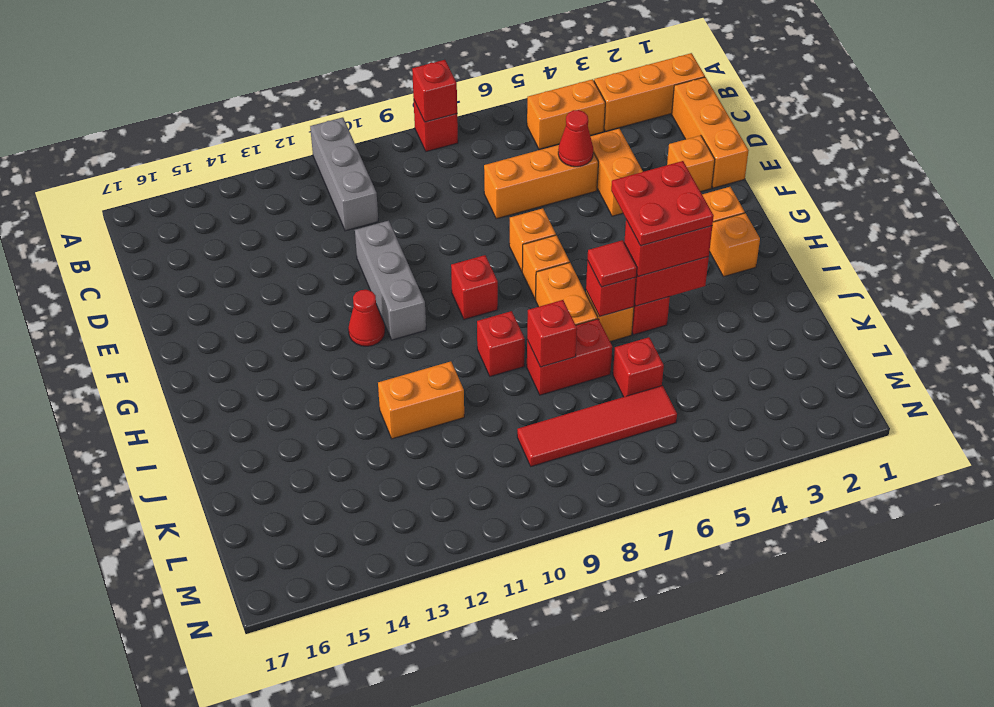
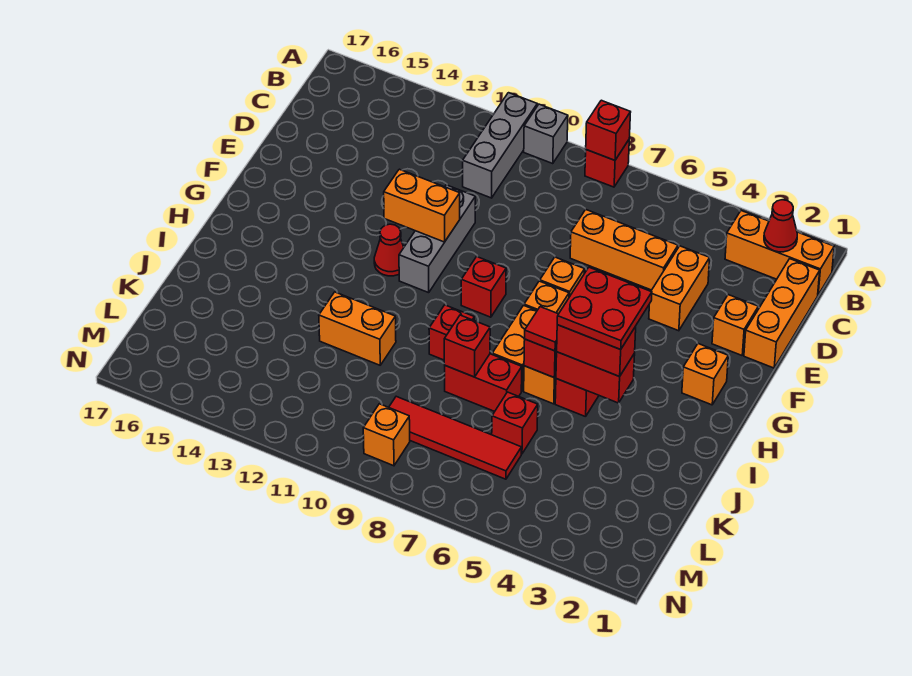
none -> grey brick A10 level 1
orange brick B4:B5 level 1 -> orange brick F11:F12 level 2
red cone D5 level 2 -> red cone B2 level 2
orange brick H2 level 1 -> orange brick M9 level 1

